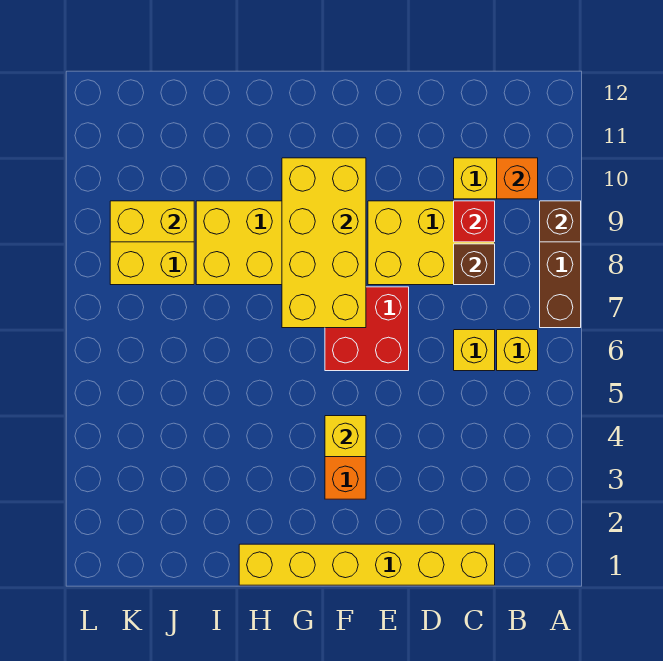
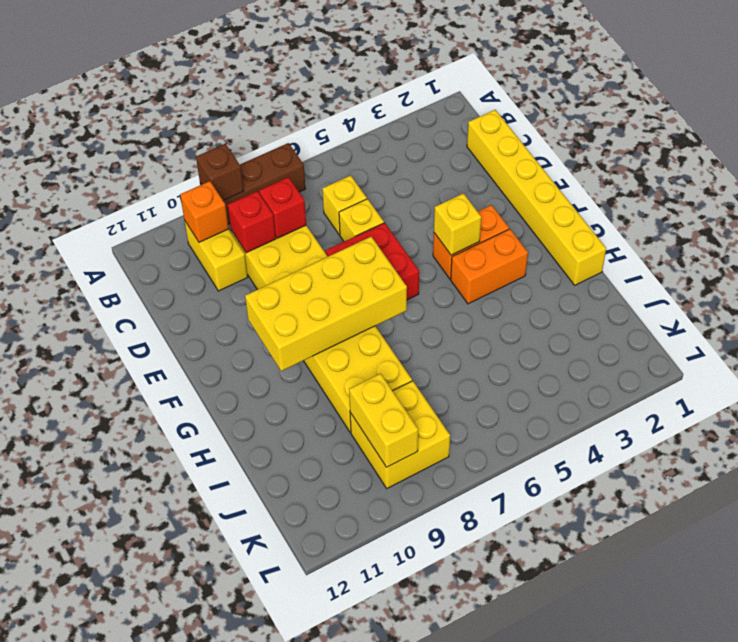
yellow brick B6 level 1 -> yellow brick D6 level 1
brown brick C8 level 2 -> red brick C8 level 2
none -> orange brick G3:G4 level 1

